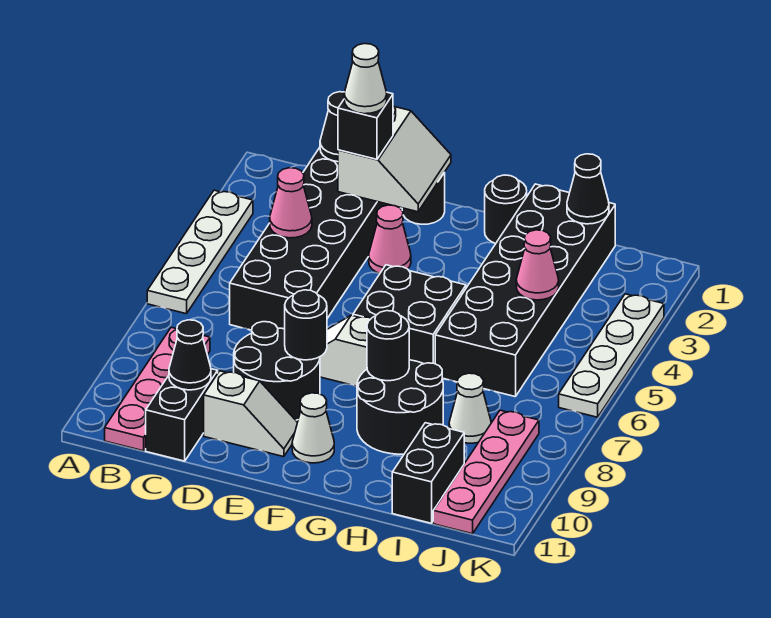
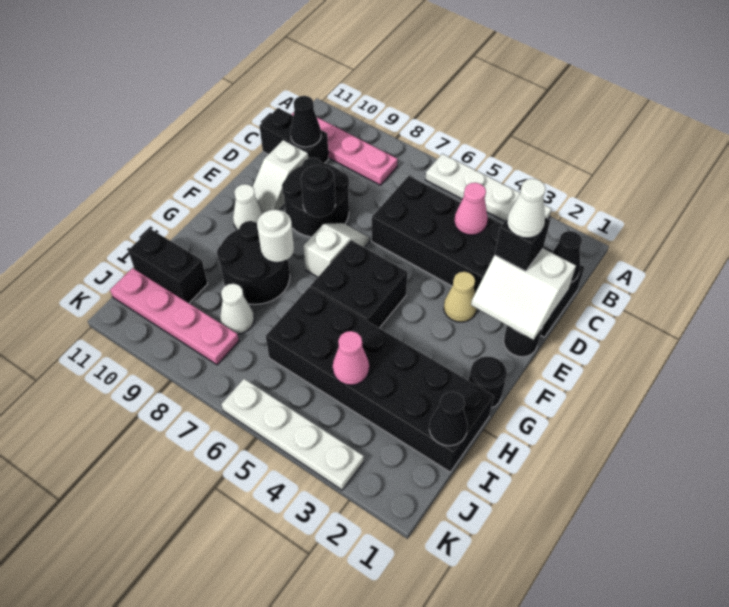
pink cone E3 level 1 -> tan cone E3 level 1
black round brick G8 level 2 -> white round brick G8 level 2

